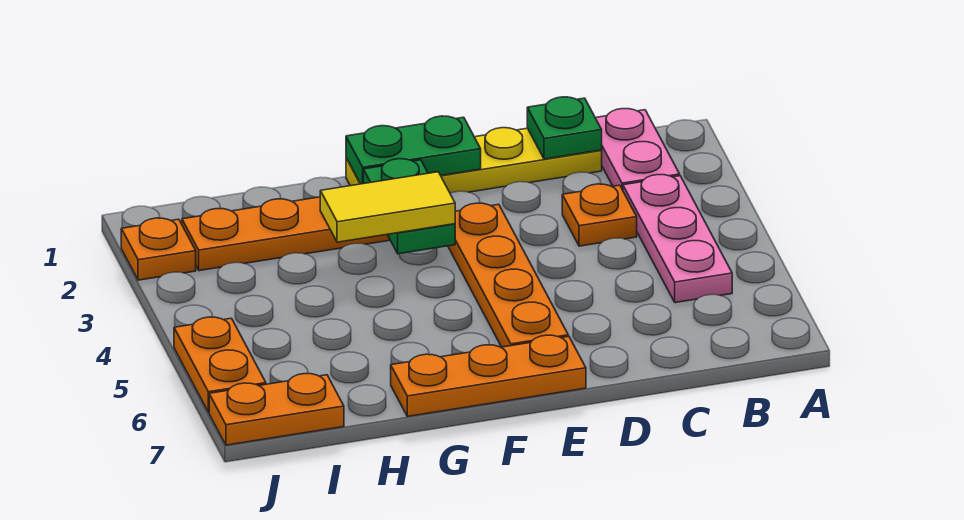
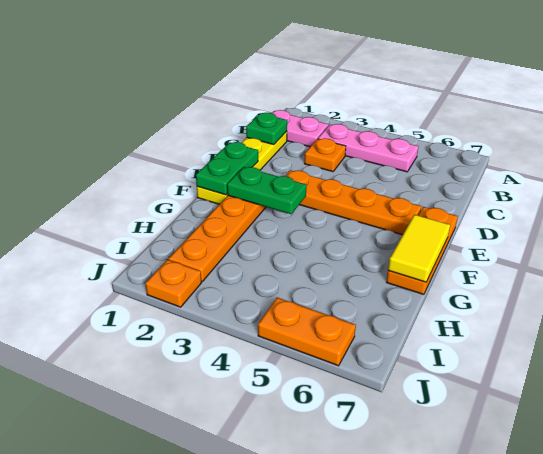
yellow tile F3:G3 level 3 -> yellow tile F7:G7 level 2
orange plate I7:J7 level 1 -> none

